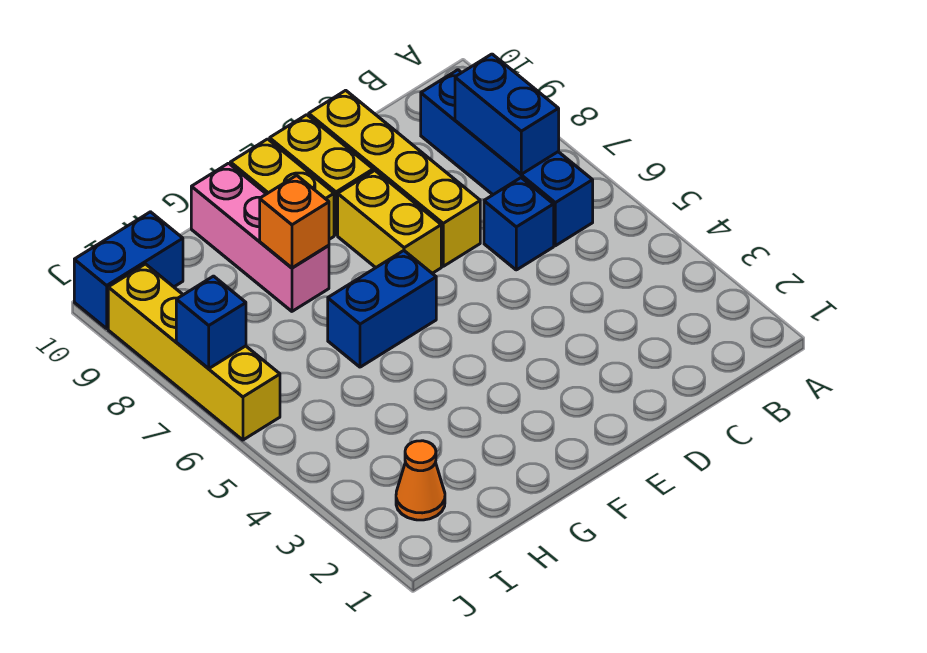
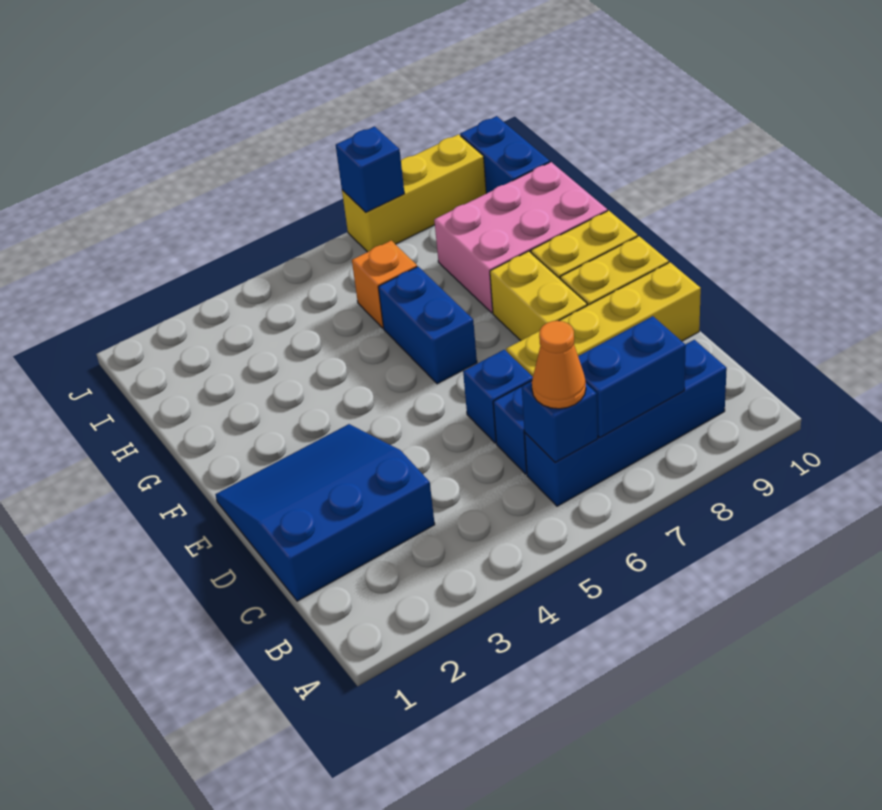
none -> blue brick B6 level 2
none -> blue slope C1:E3 level 1 top C
none -> blue brick D6 level 1
yellow brick E7:E8 level 1 -> yellow brick E8:F8 level 1
pink brick G8:G10 level 1 -> pink brick G8:H10 level 1
orange brick G8 level 2 -> orange brick H6 level 1
orange cone I2 level 1 -> orange cone B6 level 3
yellow brick J6:J9 level 1 -> yellow brick J7:J9 level 1

